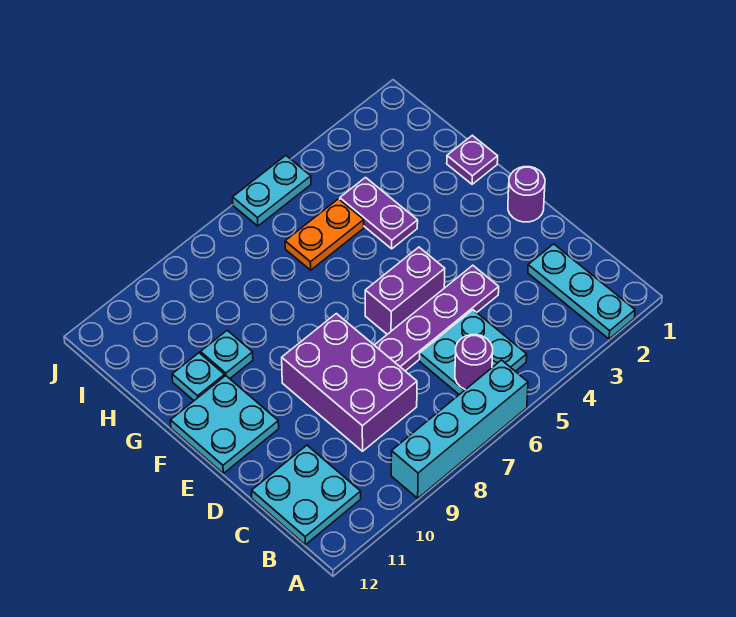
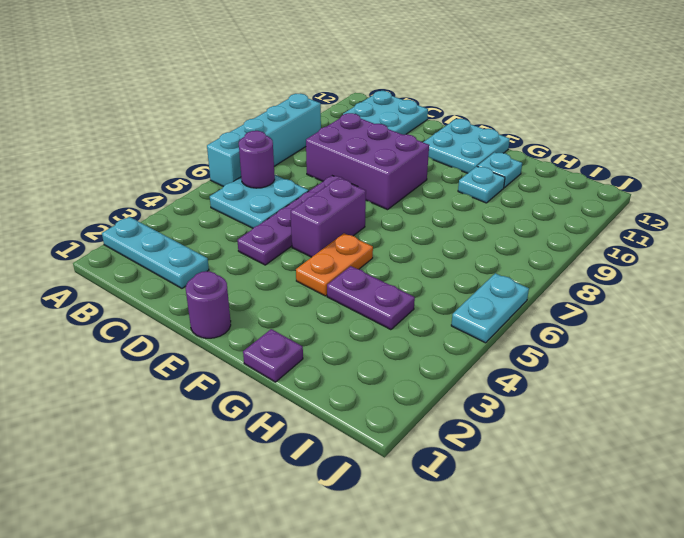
orange plate H5:H6 level 1 -> orange plate F4:F5 level 1

